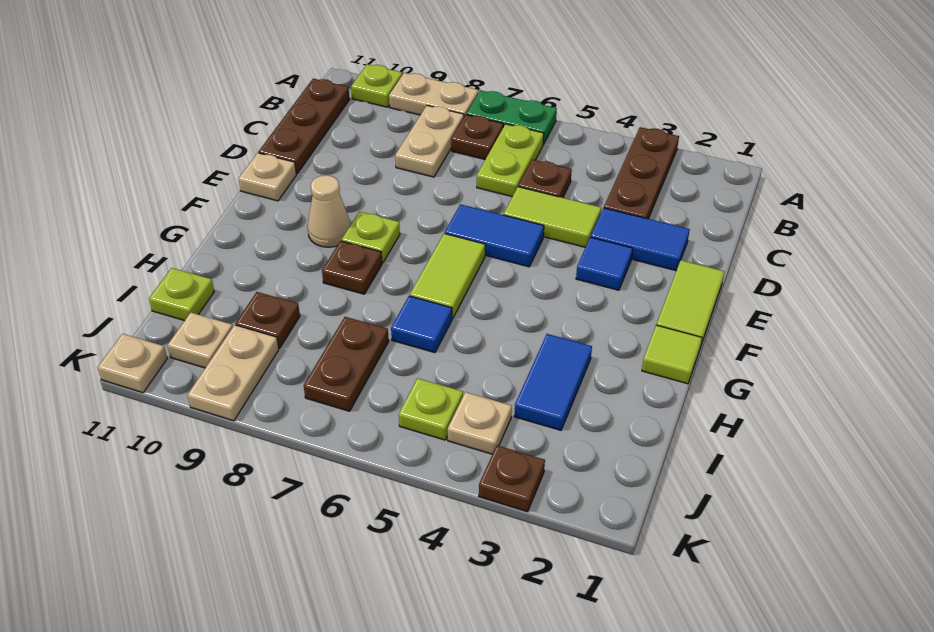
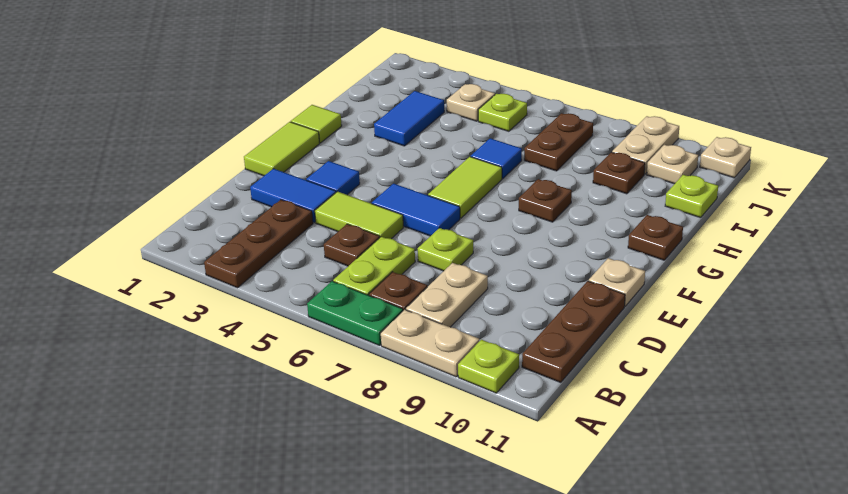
lime plate F8 level 1 -> lime plate D7 level 1
tan cone F9 level 1 -> none
brown plate K3 level 1 -> brown plate G11 level 1

